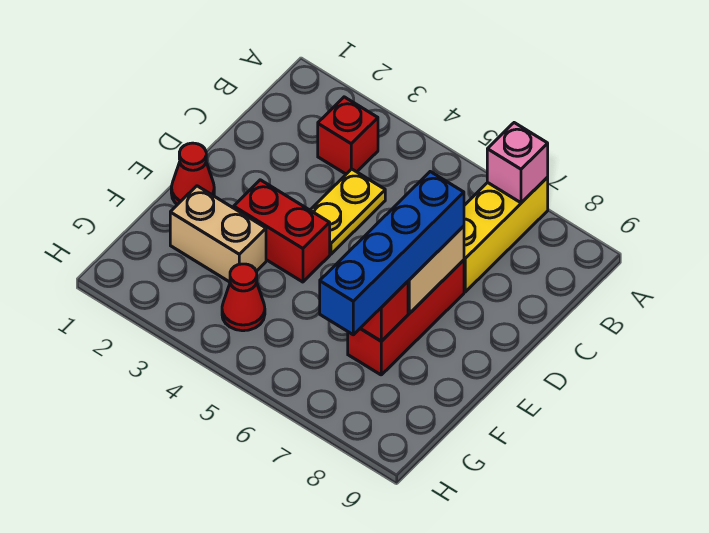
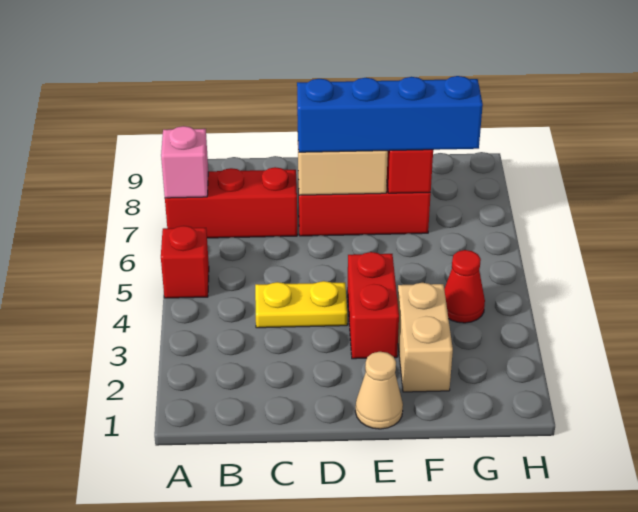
yellow brick A7:C7 level 1 -> red brick A7:C7 level 1
red brick B3 level 1 -> red brick A5 level 1
red cone E1 level 1 -> tan cone E1 level 1

